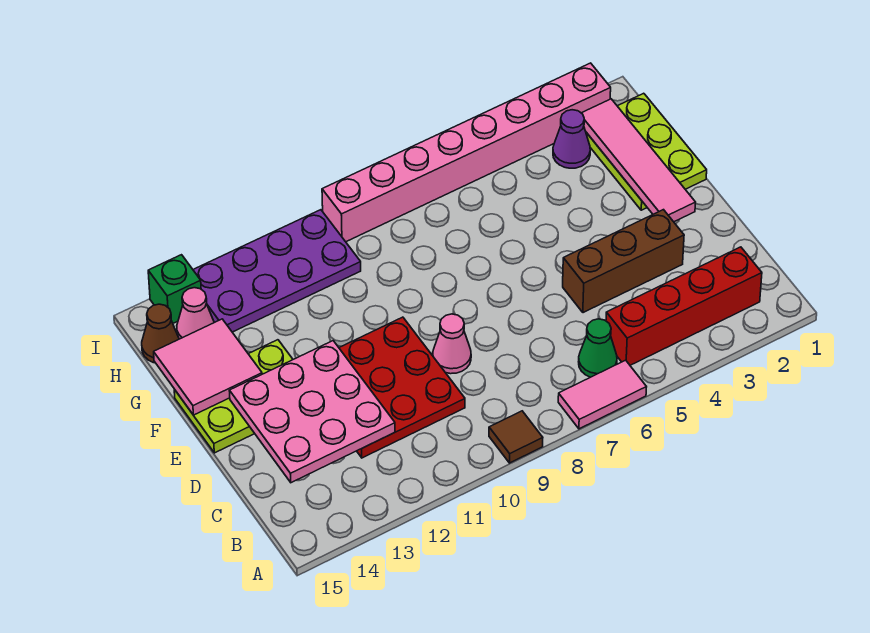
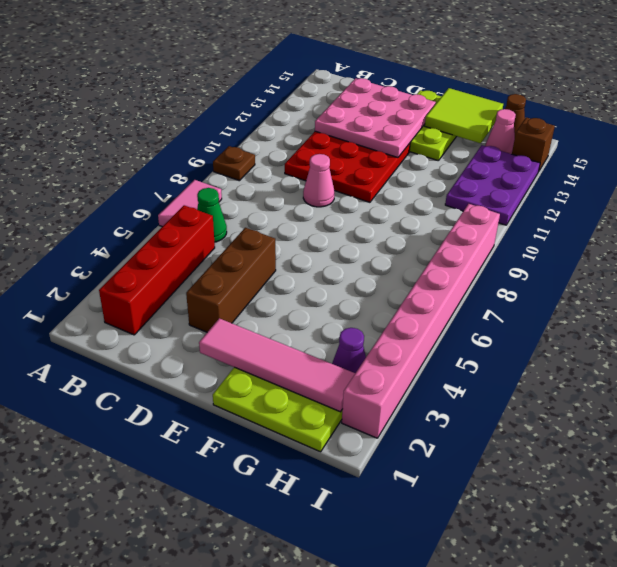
brown tile A9 level 1 -> brown plate A9 level 1
pink tile F14:G15 level 2 -> lime tile F14:G15 level 2
purple plate H10:I13 level 1 -> purple plate H11:I13 level 1
green brick I14 level 1 -> brown brick I14 level 1

